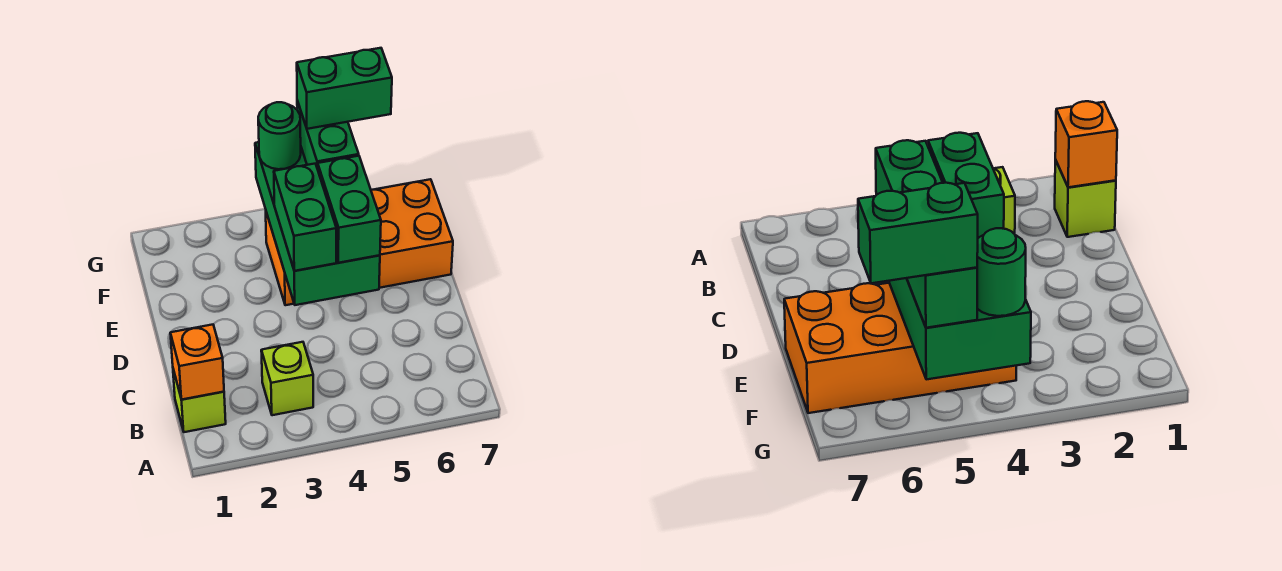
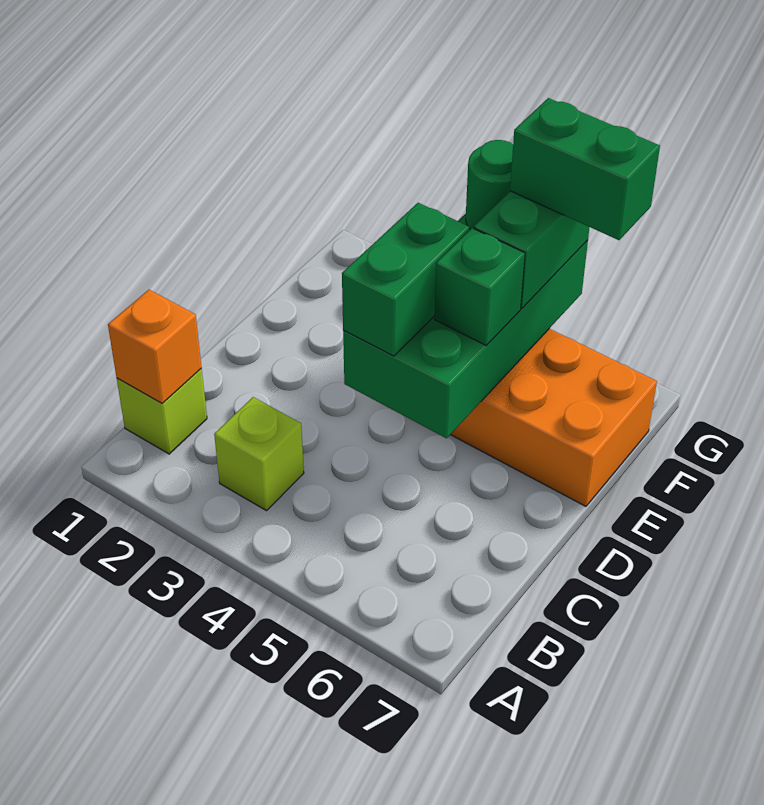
green brick D5:E5 level 3 -> green brick E5 level 3

